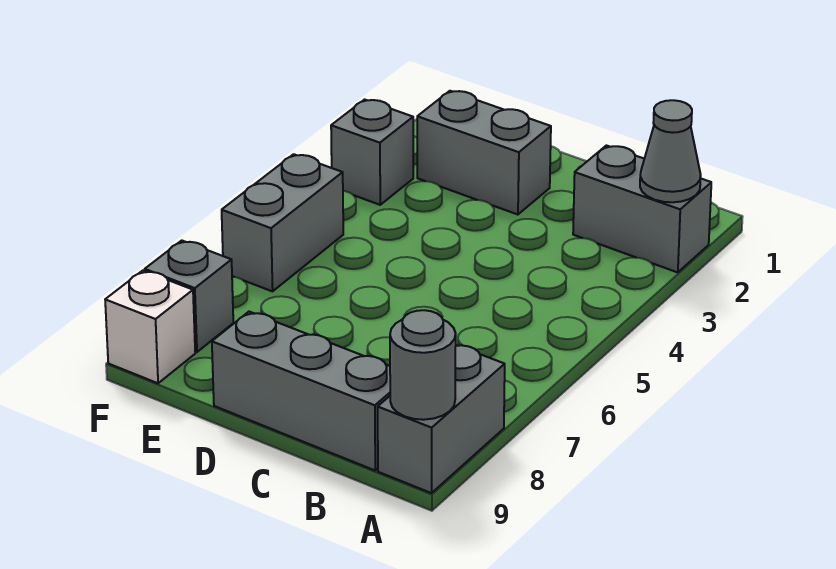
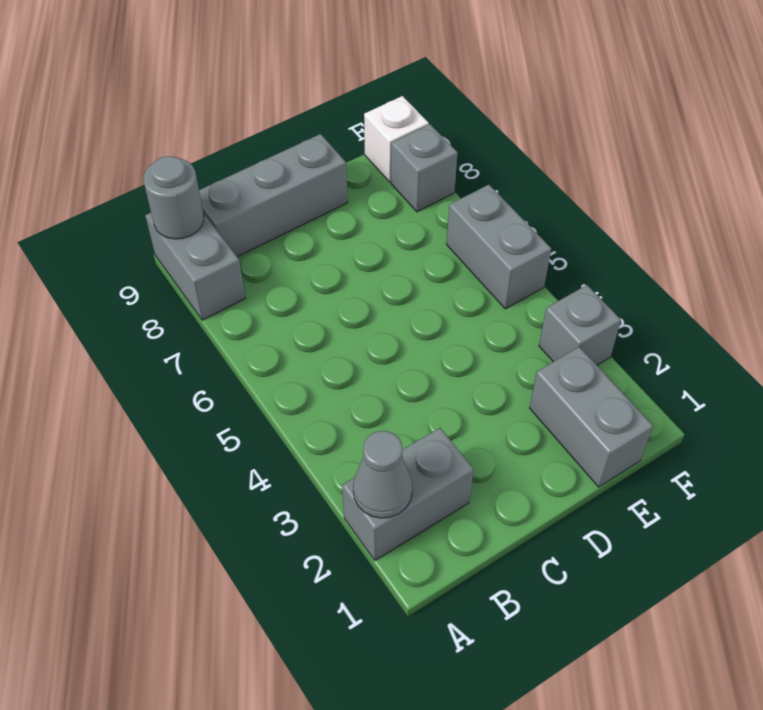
grey brick D2:E2 level 1 -> grey brick E1:E2 level 1

